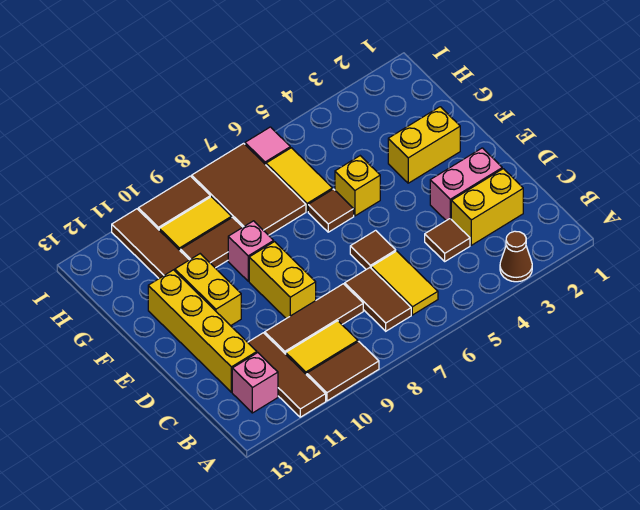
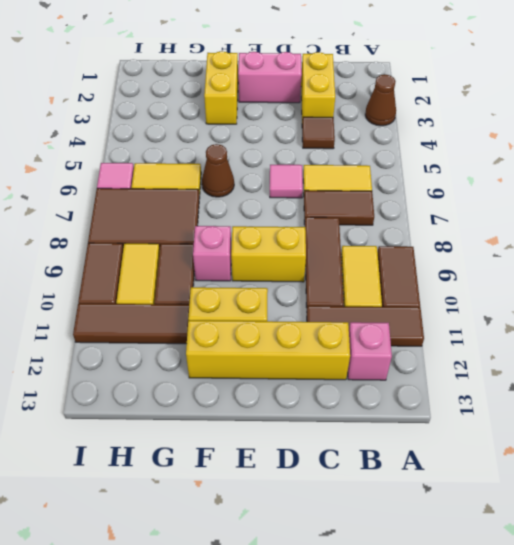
pink brick D2:D3 level 1 -> pink brick D2:E2 level 1
brown tile D6 level 1 -> pink tile D6 level 1
yellow brick F5 level 1 -> none
brown tile F6 level 1 -> brown cone F6 level 1

